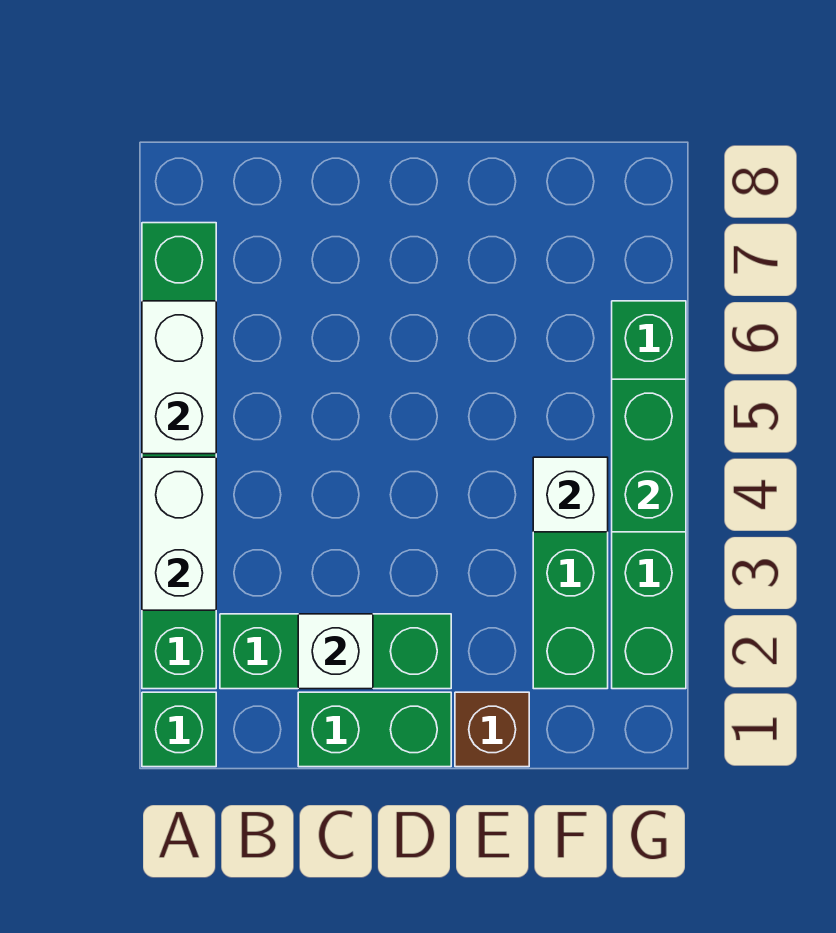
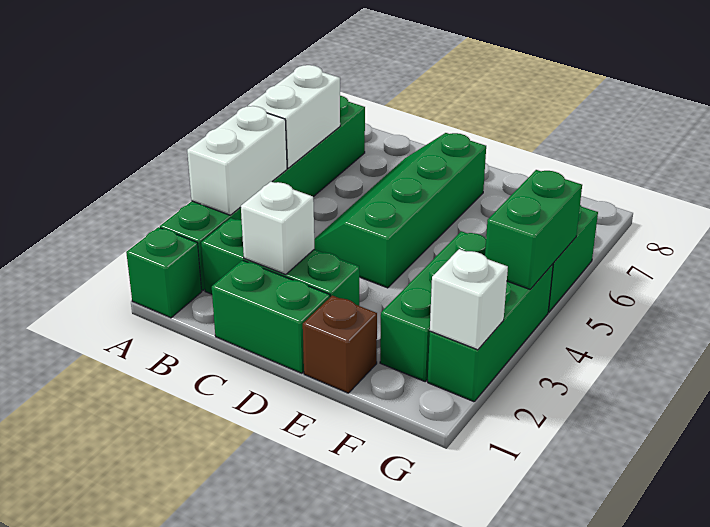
none -> green slope C4:D7 level 1 top D
white brick F4 level 2 -> white brick G2 level 2

